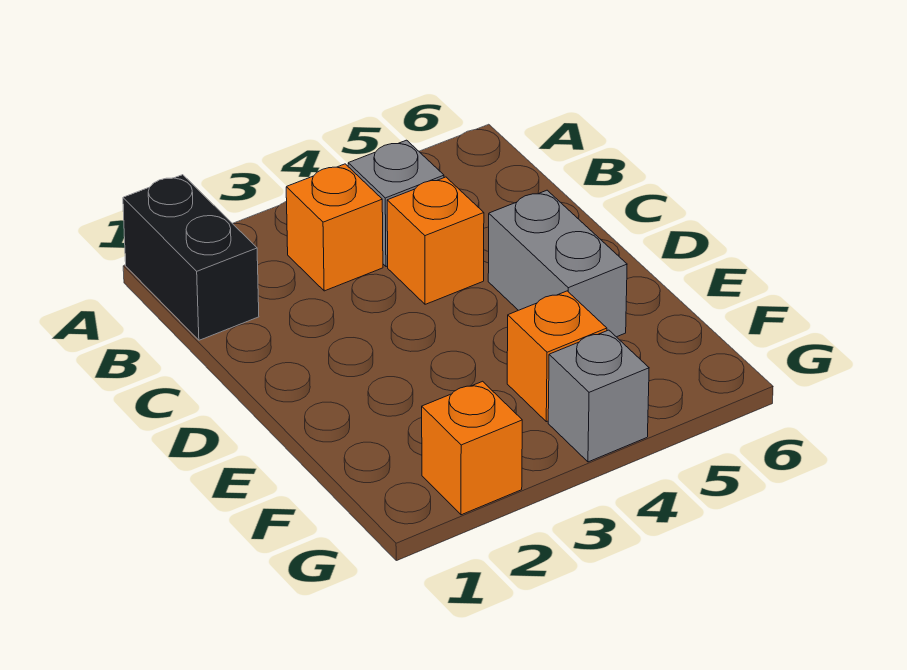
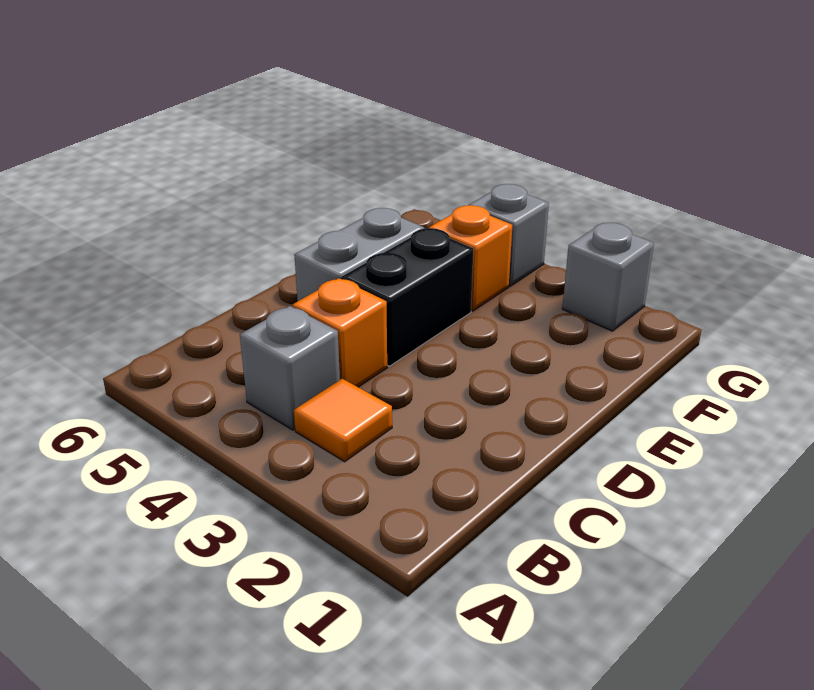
black brick A1:B1 level 1 -> black brick D4:E4 level 1
orange brick B3 level 1 -> orange tile B3 level 1
orange brick G2 level 1 -> grey brick G2 level 1

